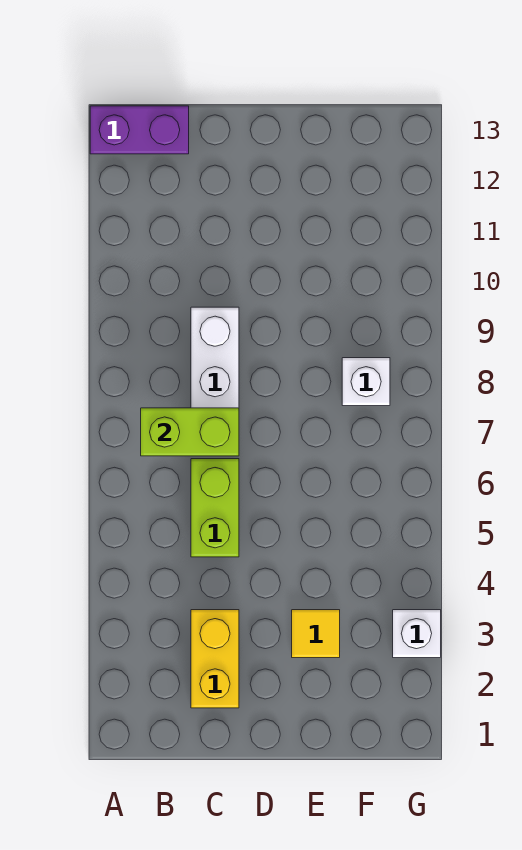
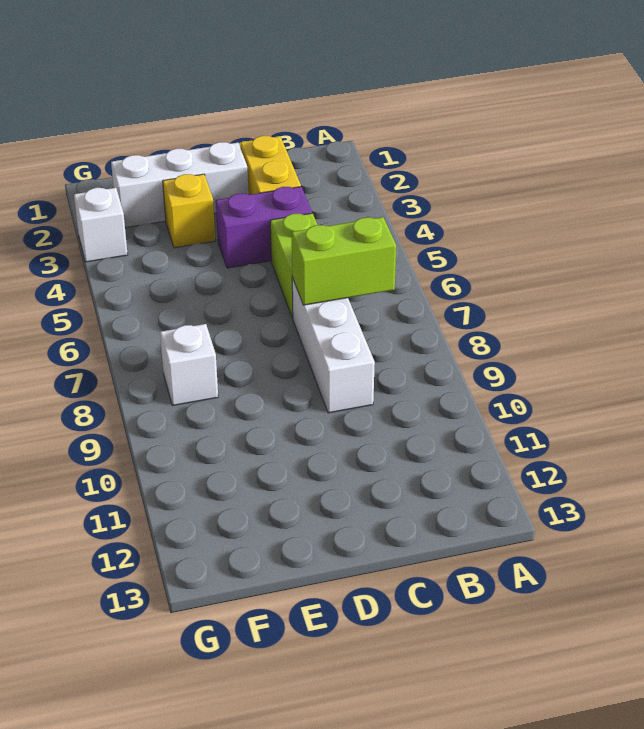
purple brick A13:B13 level 1 -> purple brick C4:D4 level 1
none -> white brick D2:F2 level 1
yellow tile E3 level 1 -> yellow brick E3 level 1

